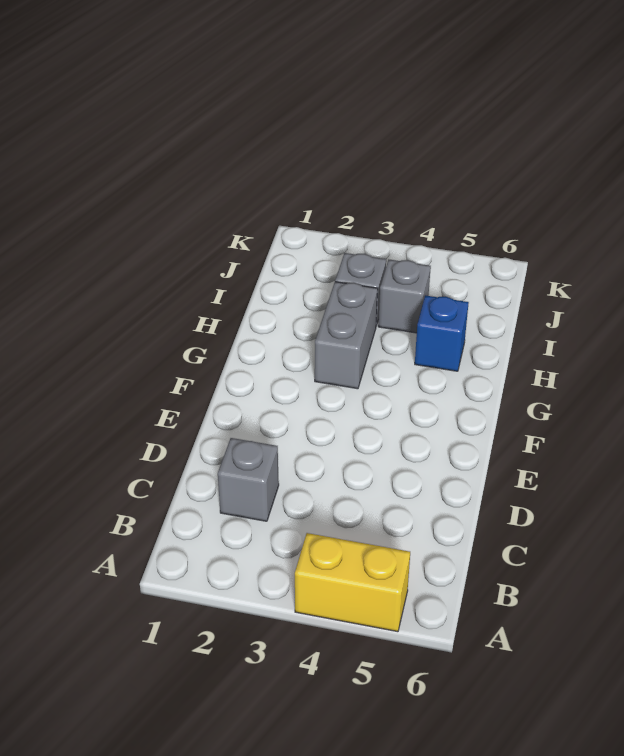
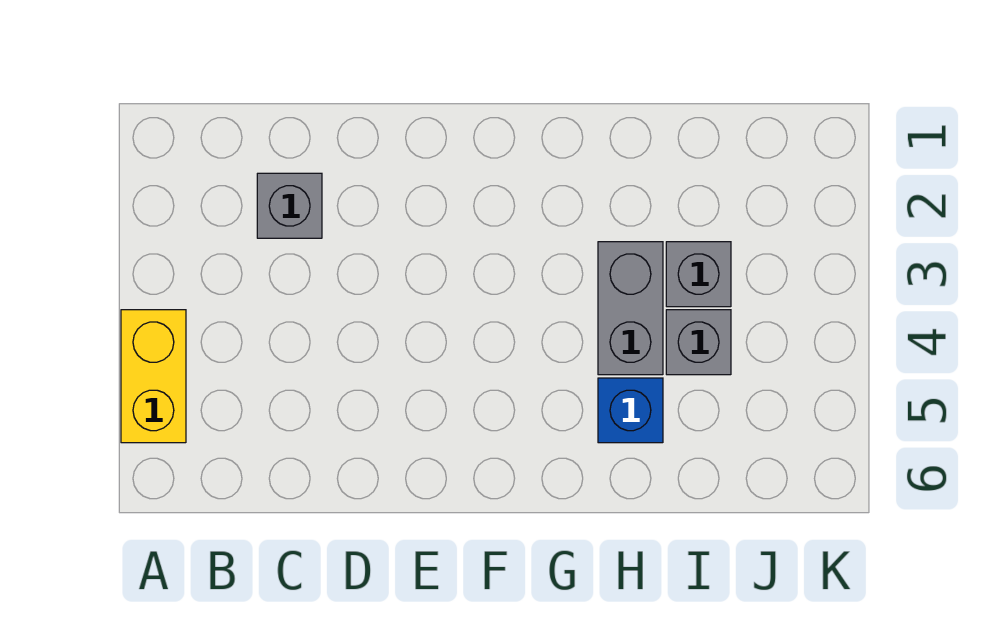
grey brick G3:H3 level 1 -> grey brick H3:H4 level 1

